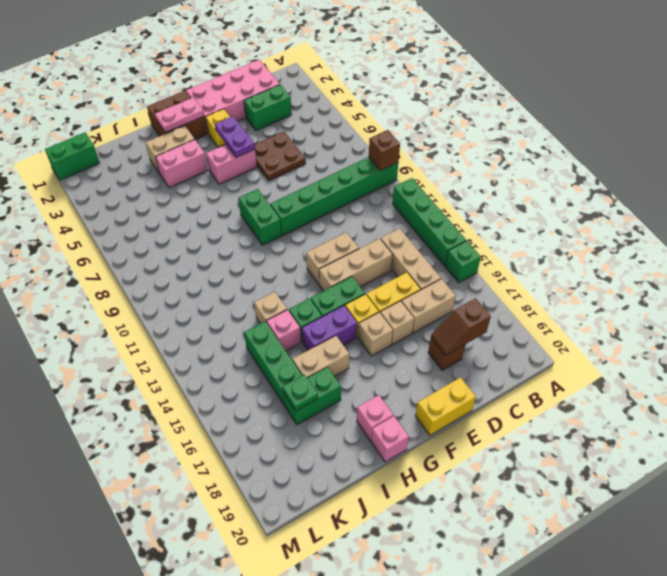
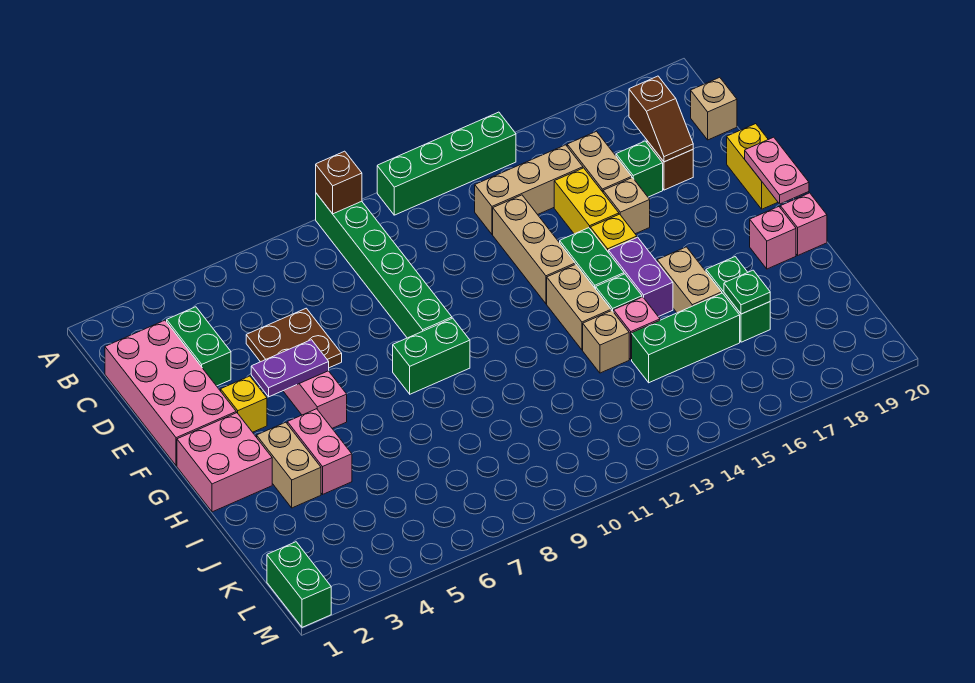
green brick A15 level 1 -> green brick D17 level 1
tan brick E12:F12 level 1 -> tan brick G13:H13 level 1
tan brick F16 level 1 -> tan brick C20 level 1
brown brick G1:H2 level 1 -> pink brick G1:H2 level 1
pink plate G2:H2 level 2 -> pink plate F20:G20 level 2

